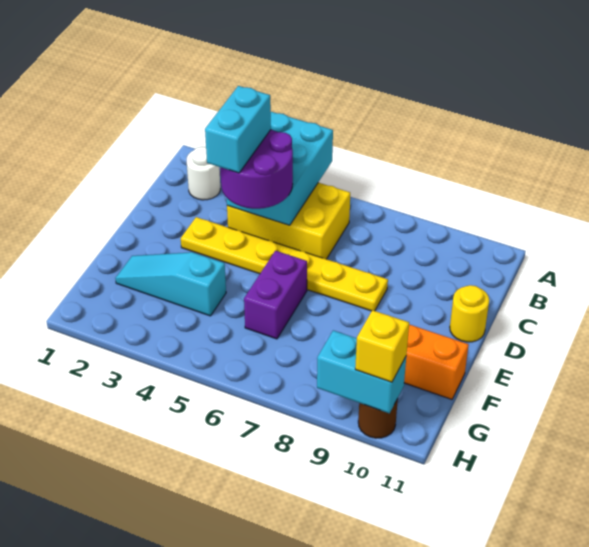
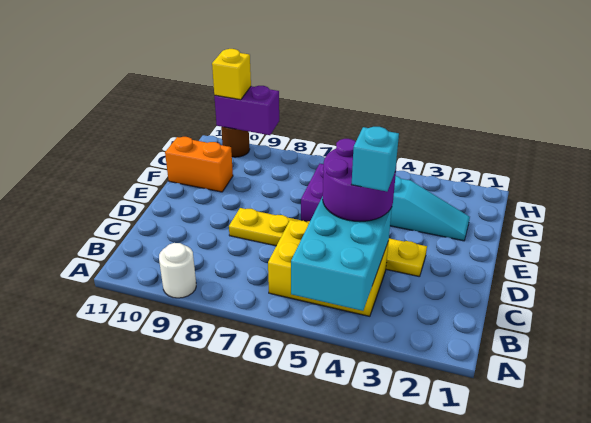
white round brick B2 level 1 -> white round brick A9 level 1
cyan brick C4:D4 level 4 -> cyan brick C4 level 4
yellow round brick D11 level 1 -> none
cyan brick H9:H10 level 2 -> purple brick H9:H10 level 2

